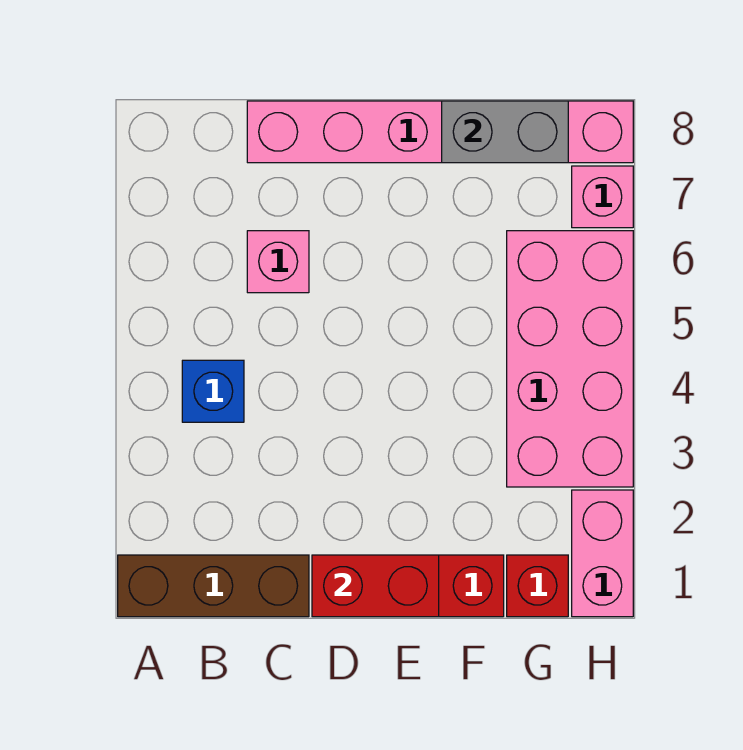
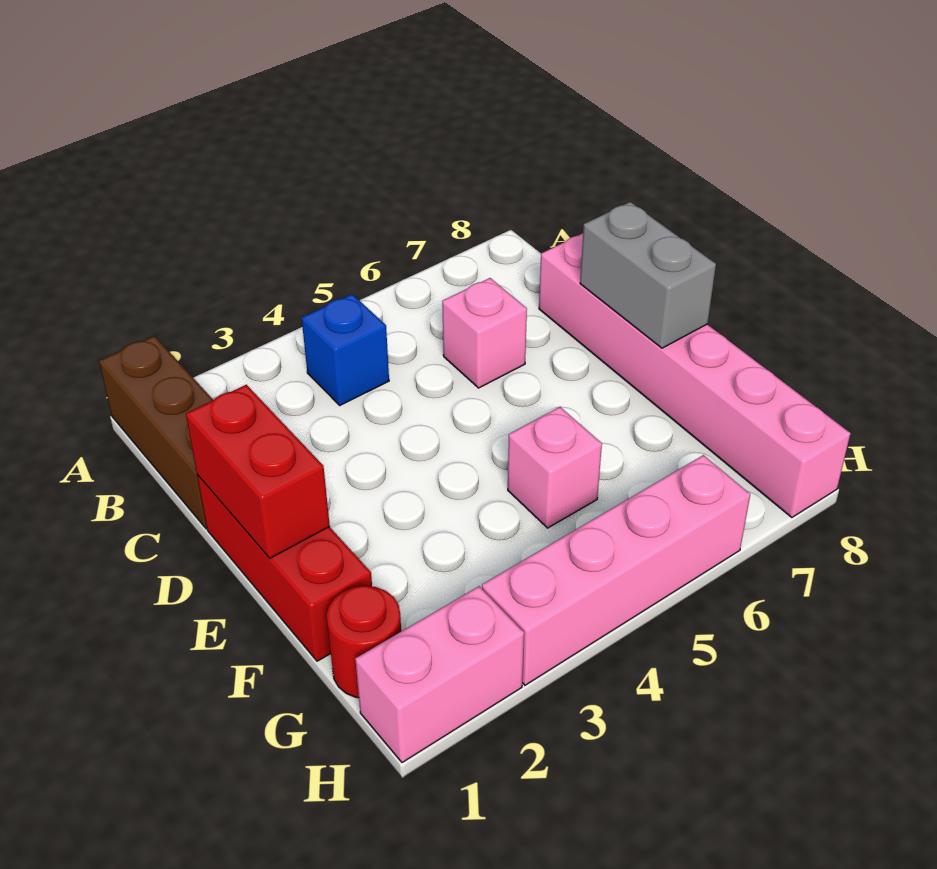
grey brick F8:G8 level 2 -> grey brick D8:E8 level 2
red brick G1 level 1 -> red round brick G1 level 1
pink brick G3:H6 level 1 -> pink brick H3:H6 level 1
pink brick H7 level 1 -> pink brick F5 level 1

